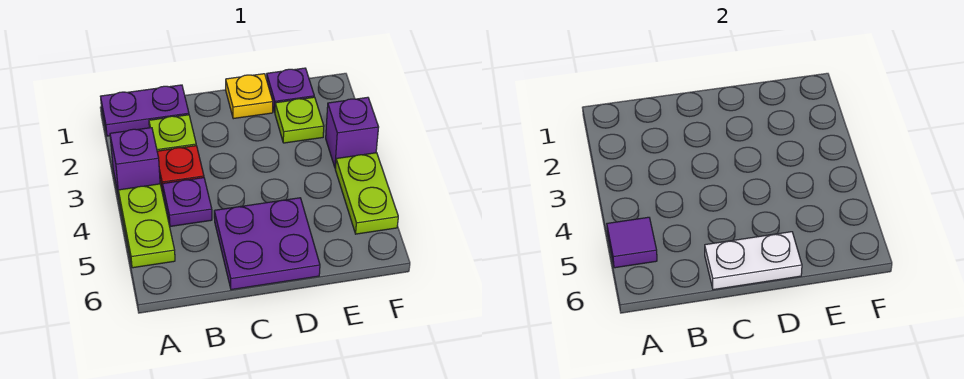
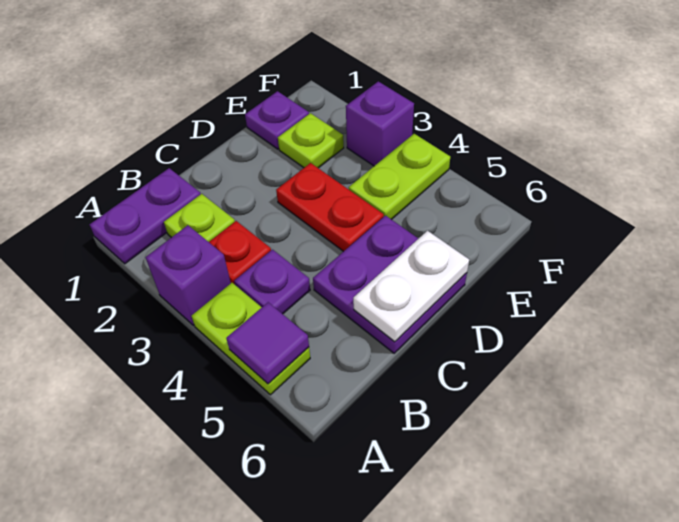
yellow plate D1 level 1 -> none
none -> red plate D3:D4 level 1
lime plate F4:F5 level 1 -> lime plate E4:F4 level 1

